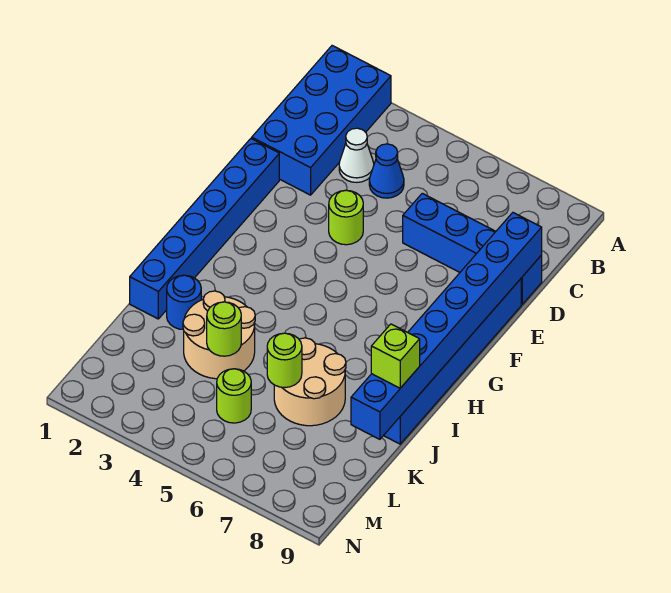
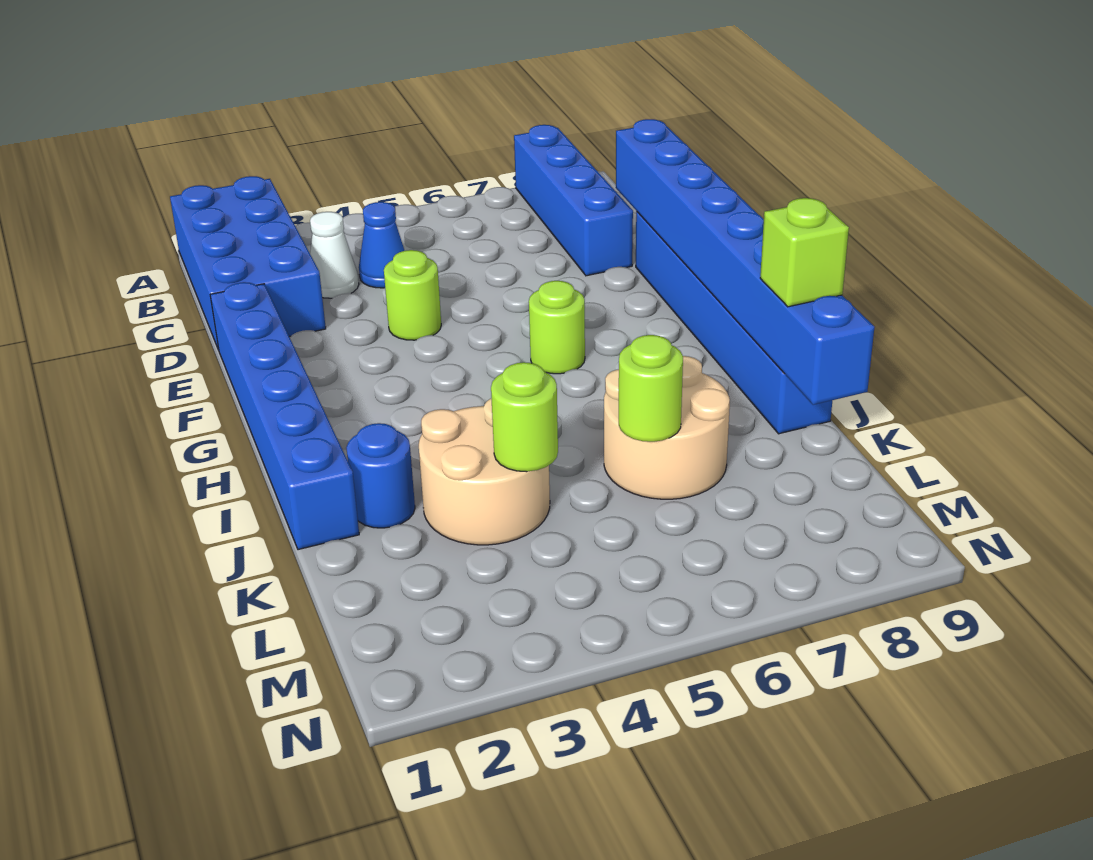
blue brick D6:D9 level 1 -> blue brick A8:D8 level 1
lime round brick L5 level 1 -> lime round brick G6 level 1

